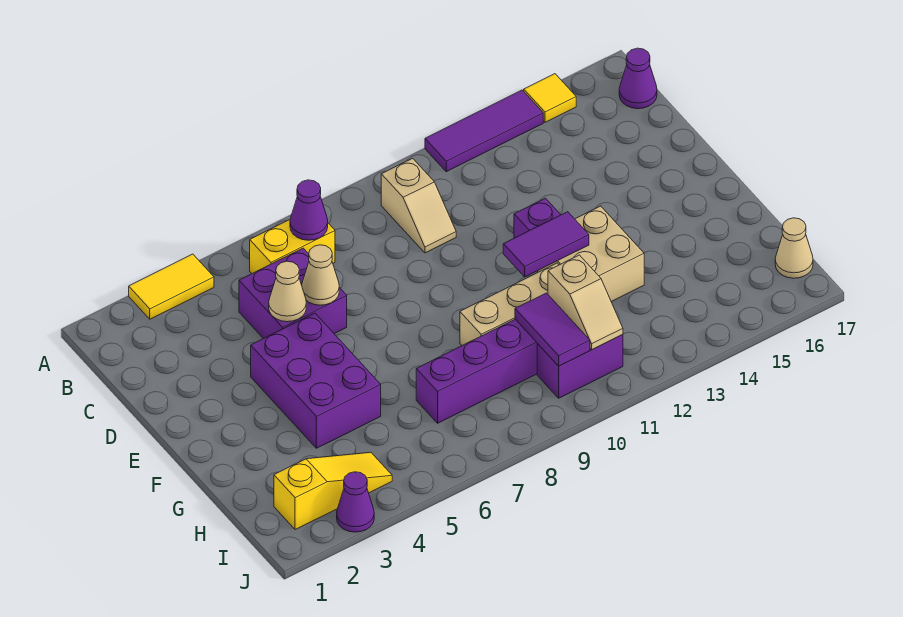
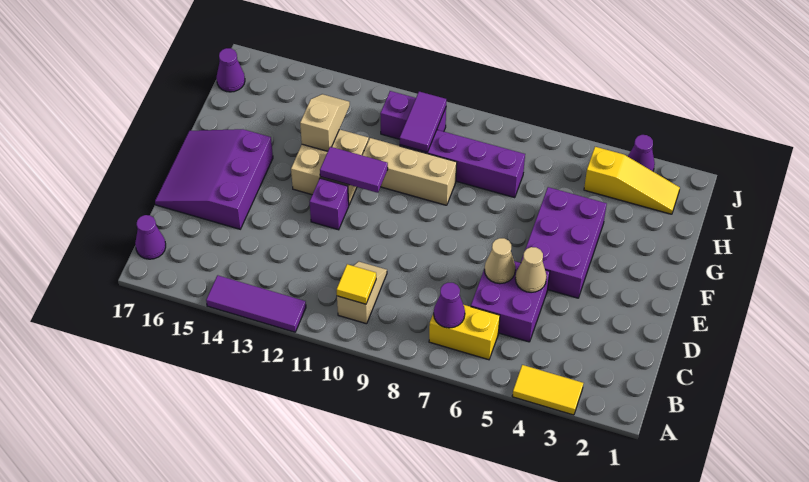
yellow tile A15 level 1 -> yellow tile B10 level 2
none -> purple slope D15:F17 level 1 top 15
tan slope H11:I11 level 2 top H -> tan slope G13:H13 level 2 top G
yellow slope I2:I4 level 1 top 2 -> yellow slope I2:I4 level 1 top 4
tan cone I17 level 1 -> purple cone I17 level 1

